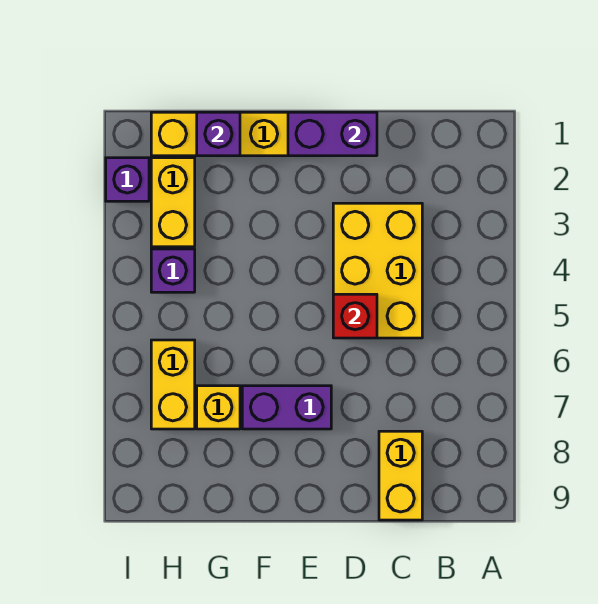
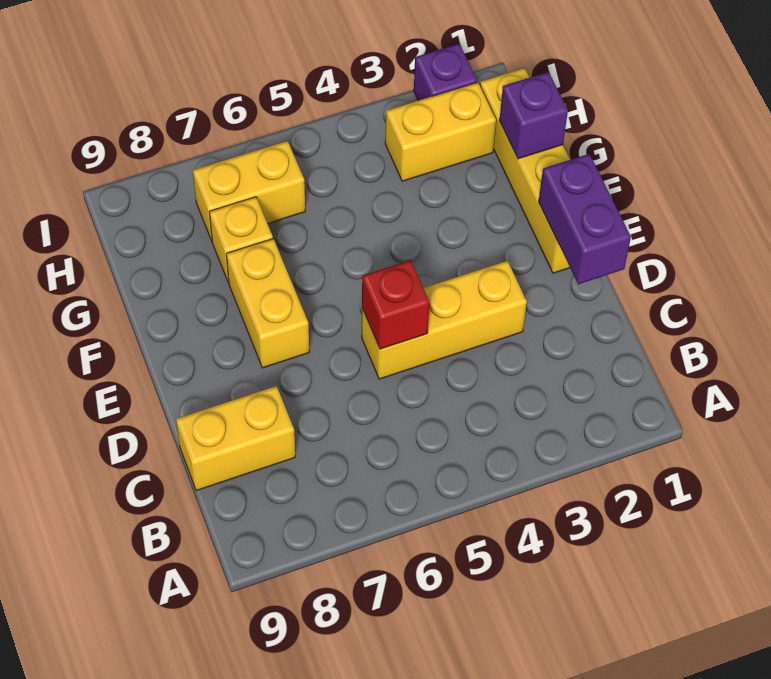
yellow brick C3:D5 level 1 -> yellow brick D3:D5 level 1
purple brick E7:F7 level 1 -> yellow brick E7:F7 level 1
purple brick H4 level 1 -> none

